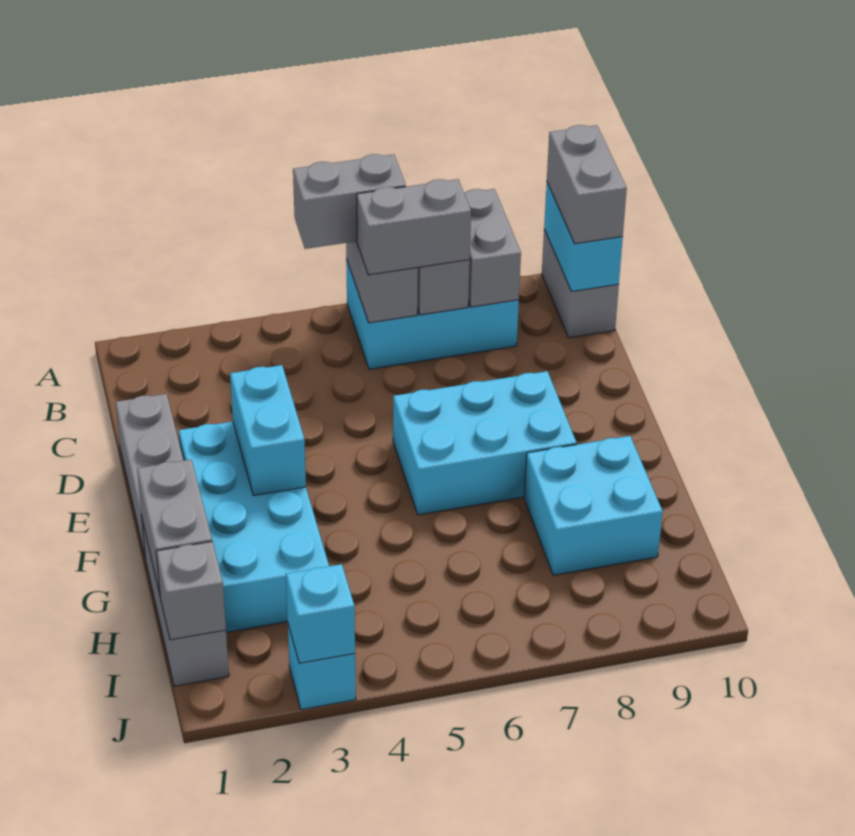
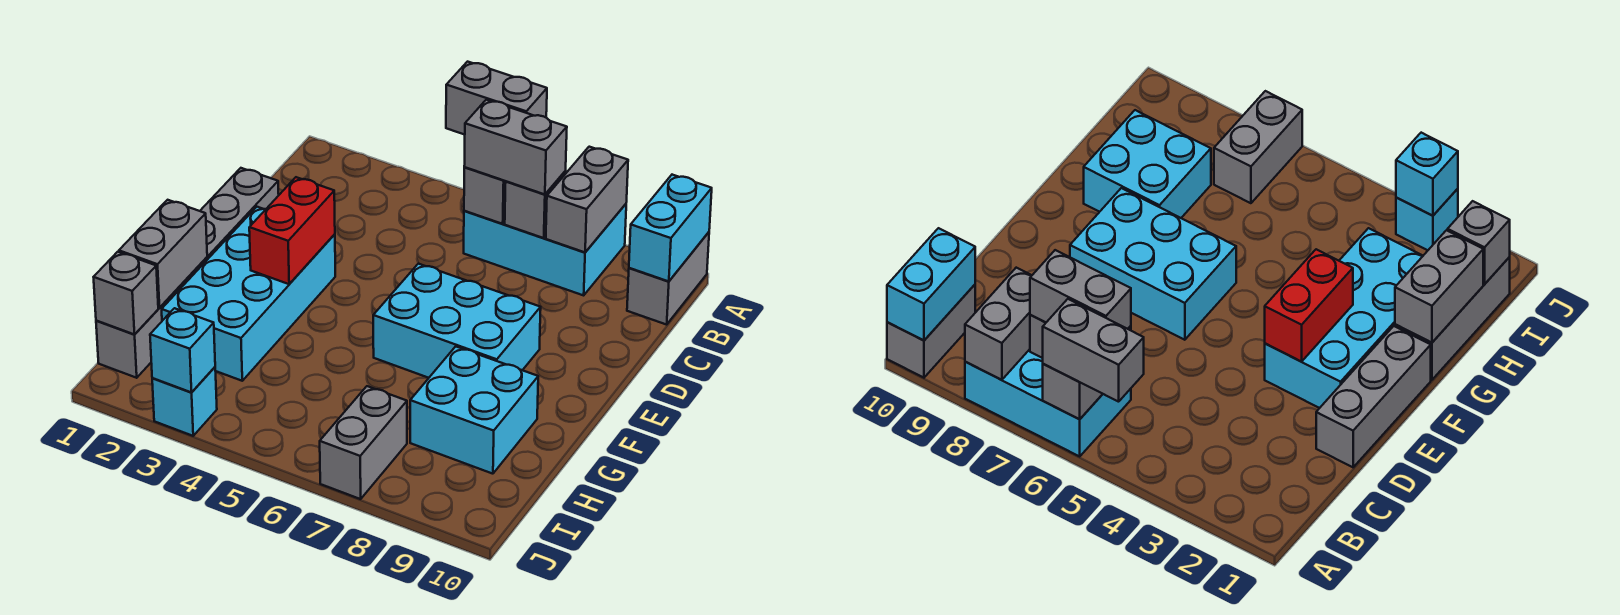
grey brick A10:B10 level 3 -> grey brick I7:J7 level 1
cyan brick E3:F3 level 2 -> red brick E3:F3 level 2

